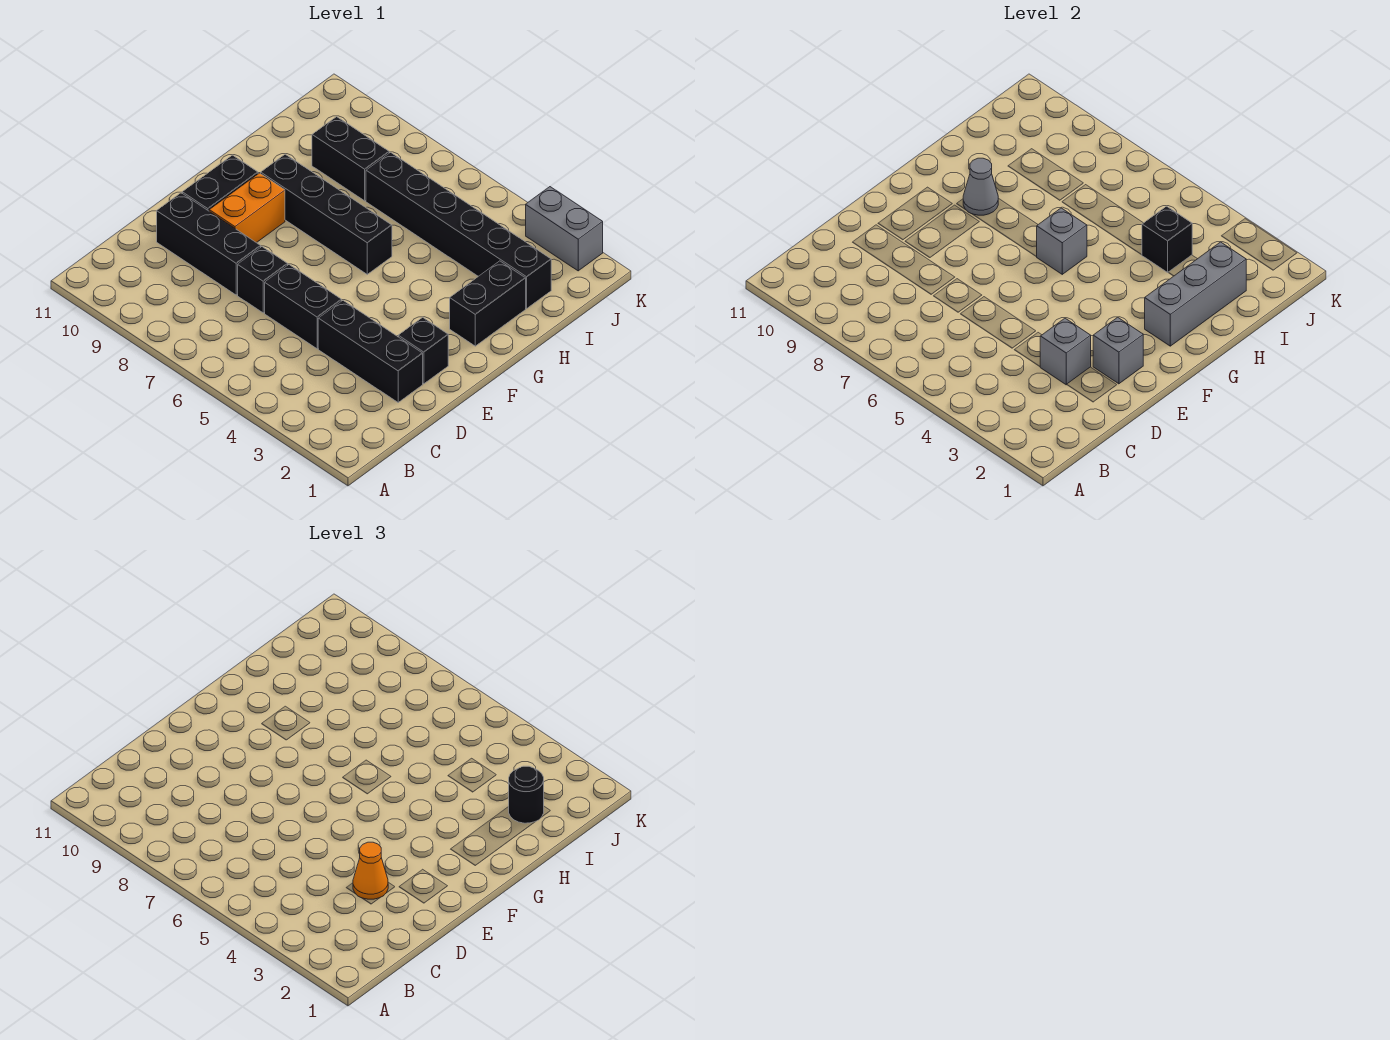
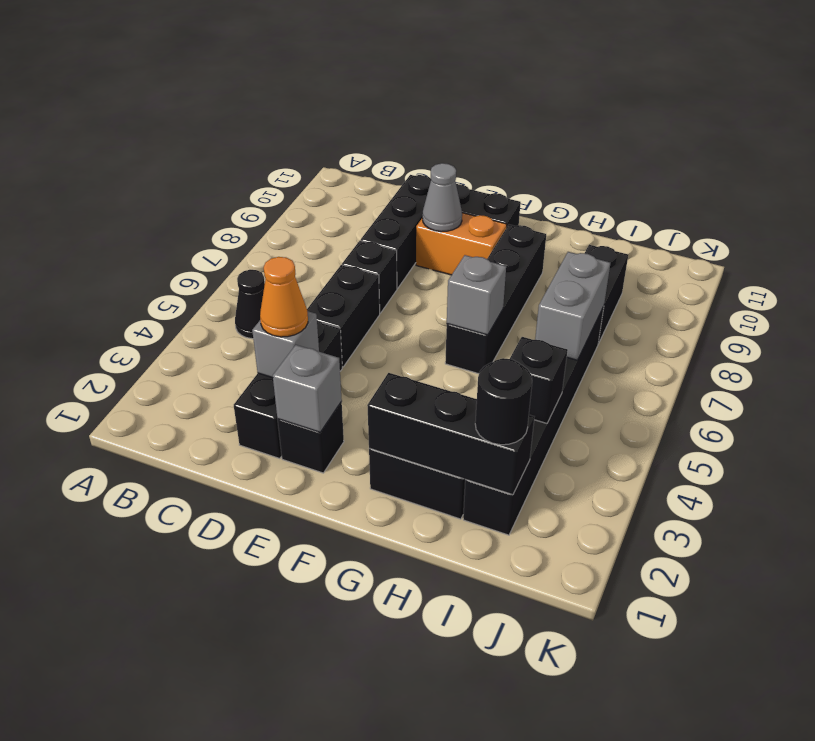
none -> black cone B5 level 1
grey brick G2:I2 level 2 -> black brick G2:I2 level 2
grey cone G9 level 2 -> grey cone E9 level 2
grey brick K2:K3 level 1 -> grey brick I6:I7 level 2

